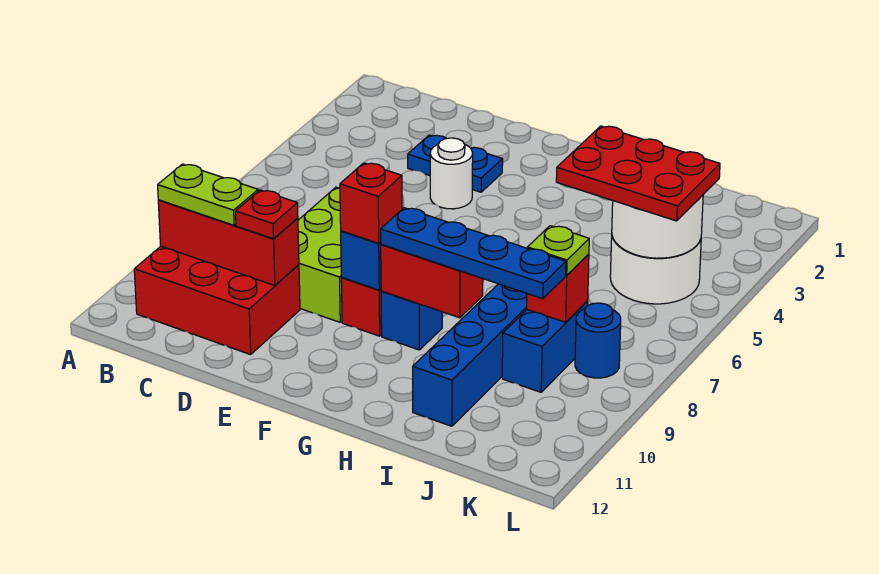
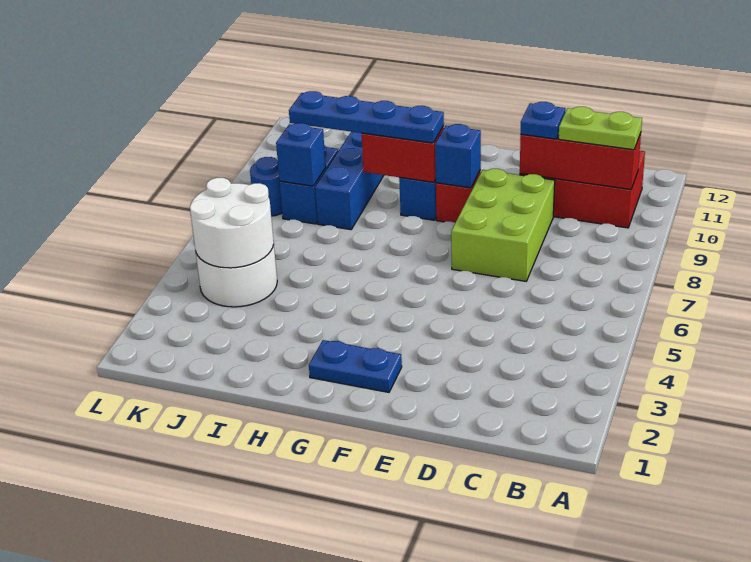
blue plate D3:E3 level 1 -> blue plate F2:G2 level 1
red plate D10 level 3 -> blue plate D10 level 3
white round brick E4 level 1 -> none
red brick F9 level 3 -> none
red plate I4:K5 level 3 -> none
red brick J8 level 2 -> blue brick J8 level 2
lime plate J8 level 3 -> none

